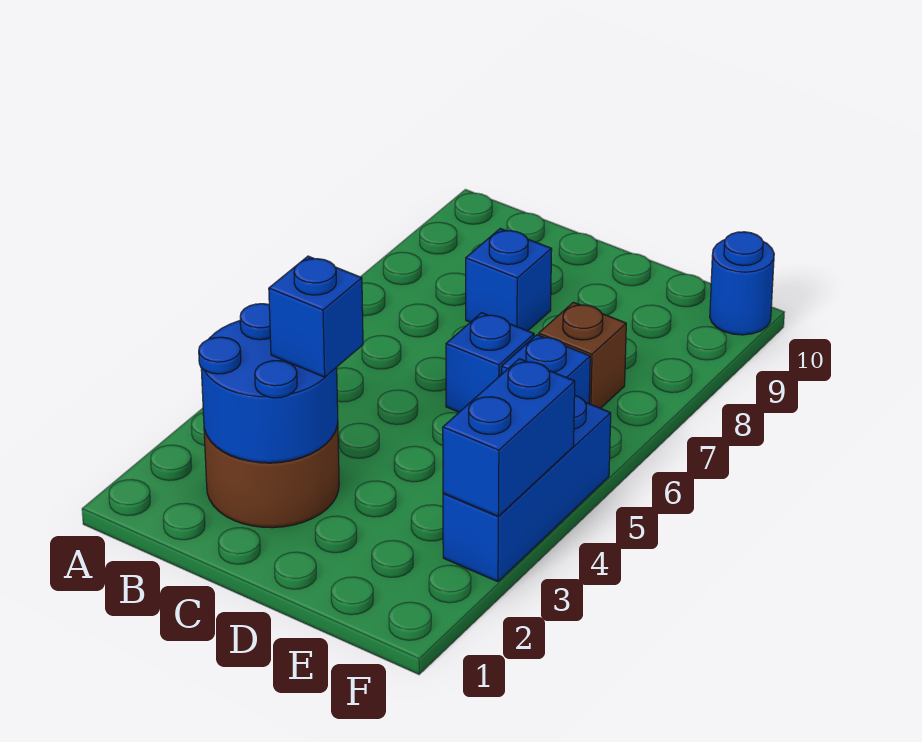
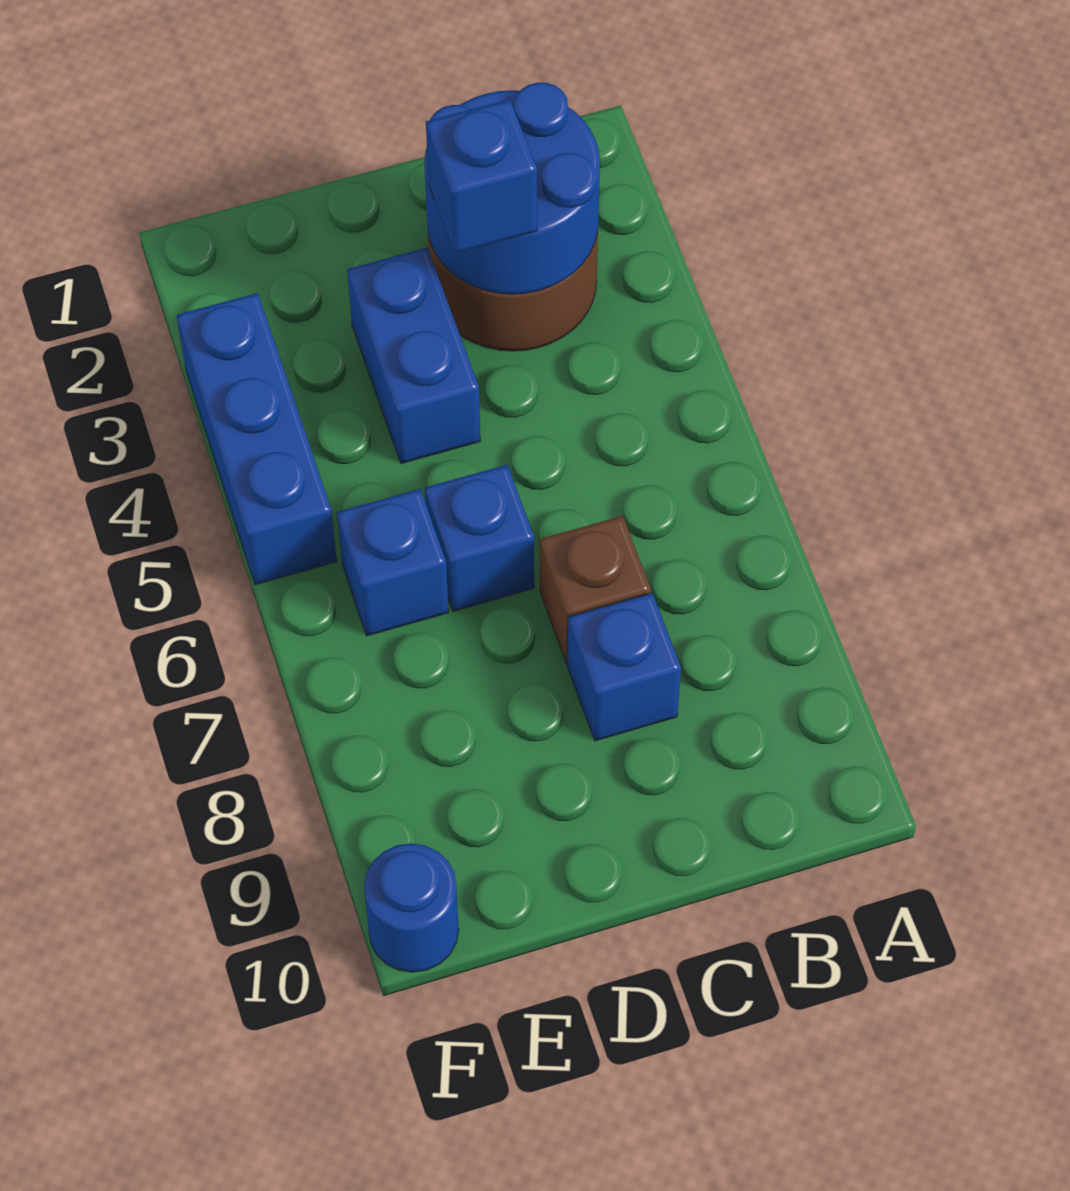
brown brick E7 level 1 -> brown brick C7 level 1
blue brick F3:F4 level 2 -> blue brick D3:D4 level 1

